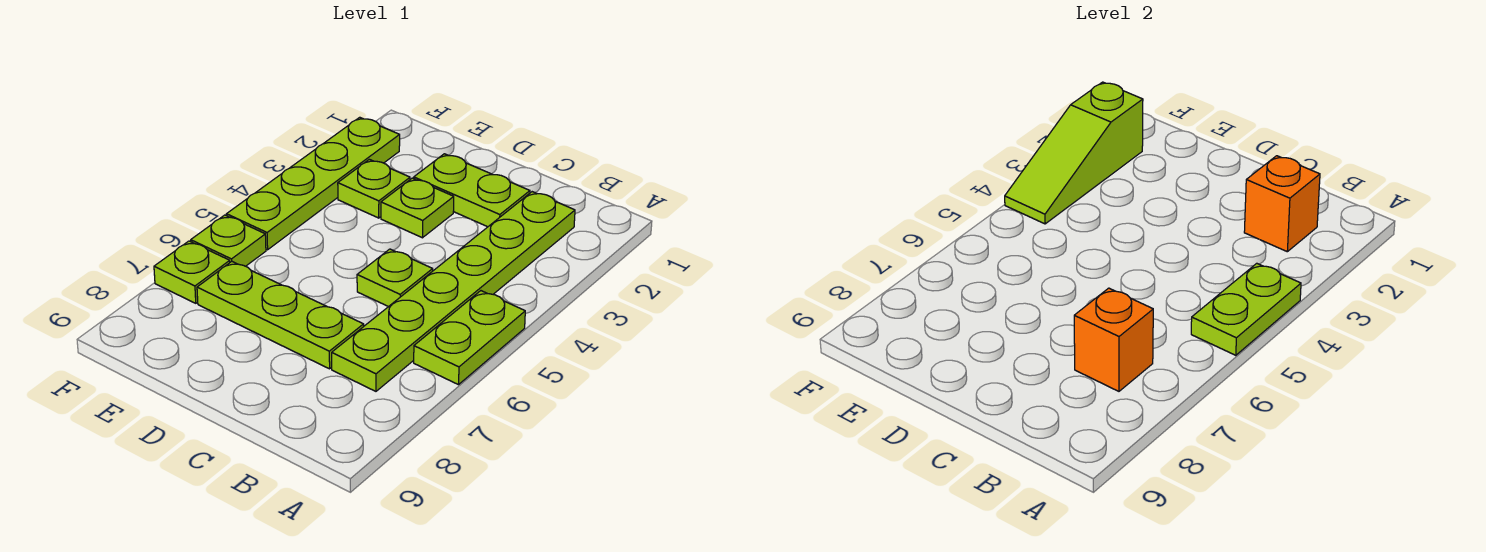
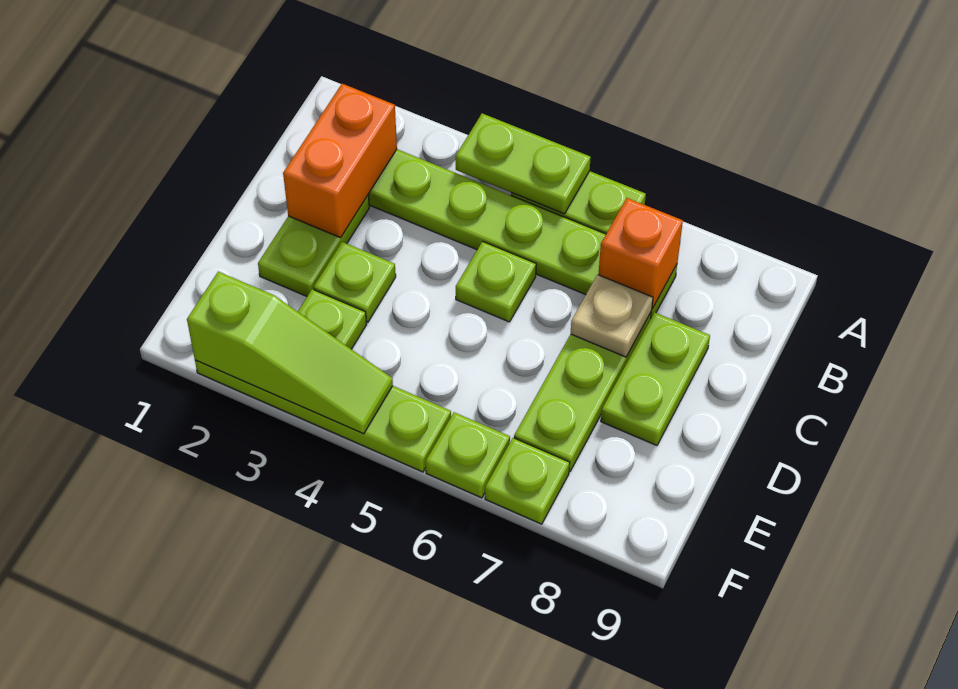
orange brick B2 level 2 -> orange brick B2:C2 level 2
none -> tan plate C7 level 2
none -> lime plate C8:D8 level 1

